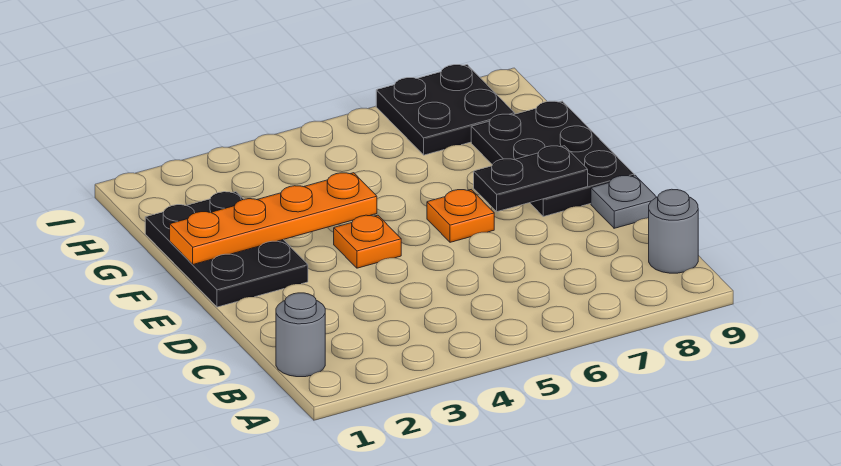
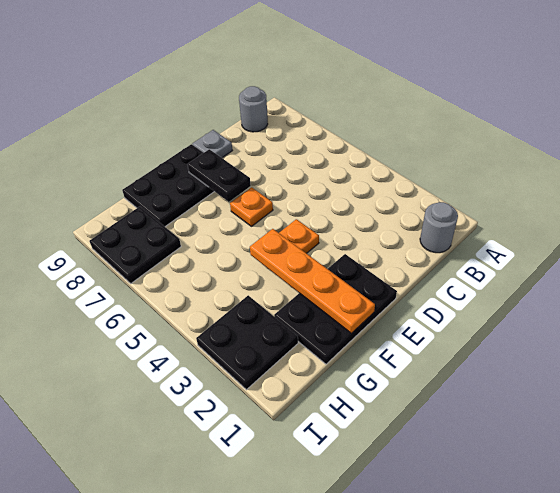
none -> black plate H2:I3 level 1

